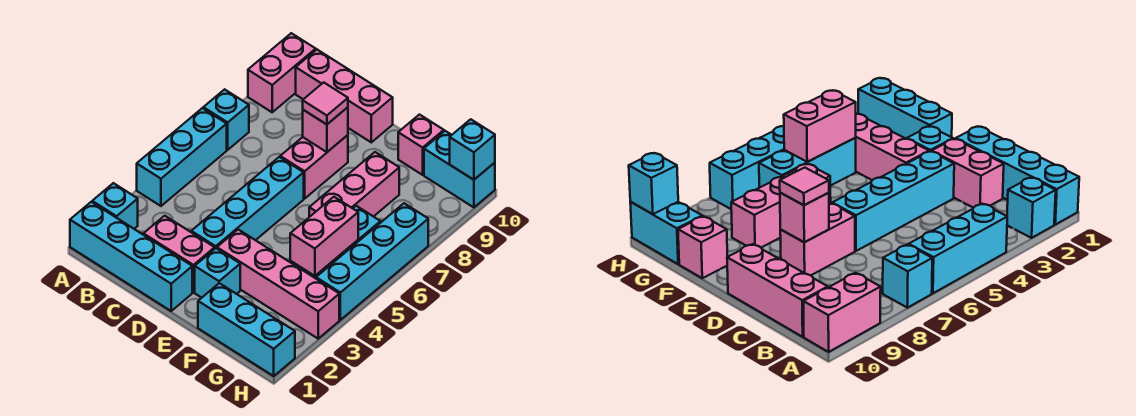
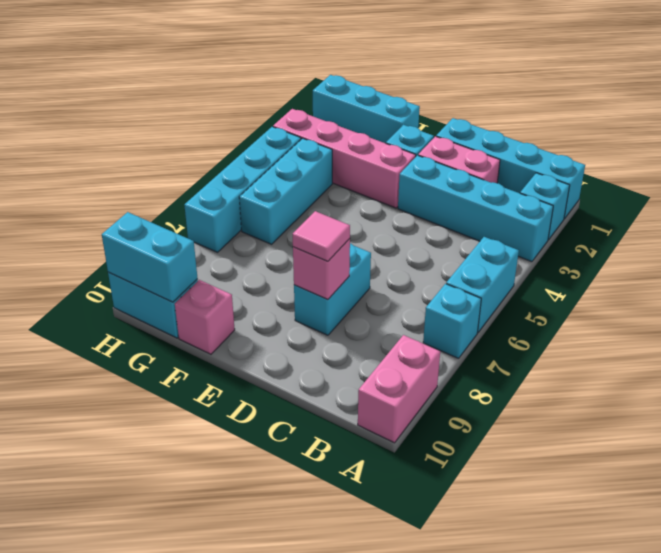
cyan brick A4:A6 level 1 -> cyan brick A5:A6 level 1
pink brick B10:D10 level 1 -> none
cyan brick D3:D6 level 1 -> cyan brick A3:D3 level 1
pink brick D7:D8 level 1 -> cyan brick D7:D8 level 1
pink brick F6:F8 level 1 -> none
pink brick G4:G5 level 2 -> none
cyan brick H10 level 2 -> cyan brick G10:H10 level 2

